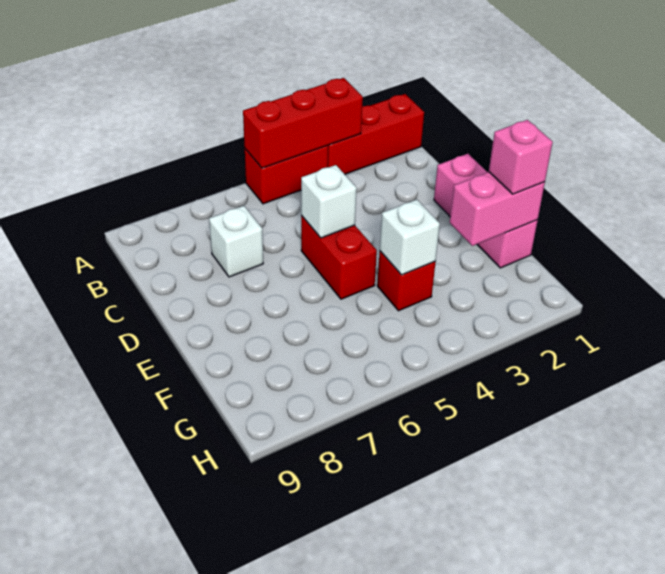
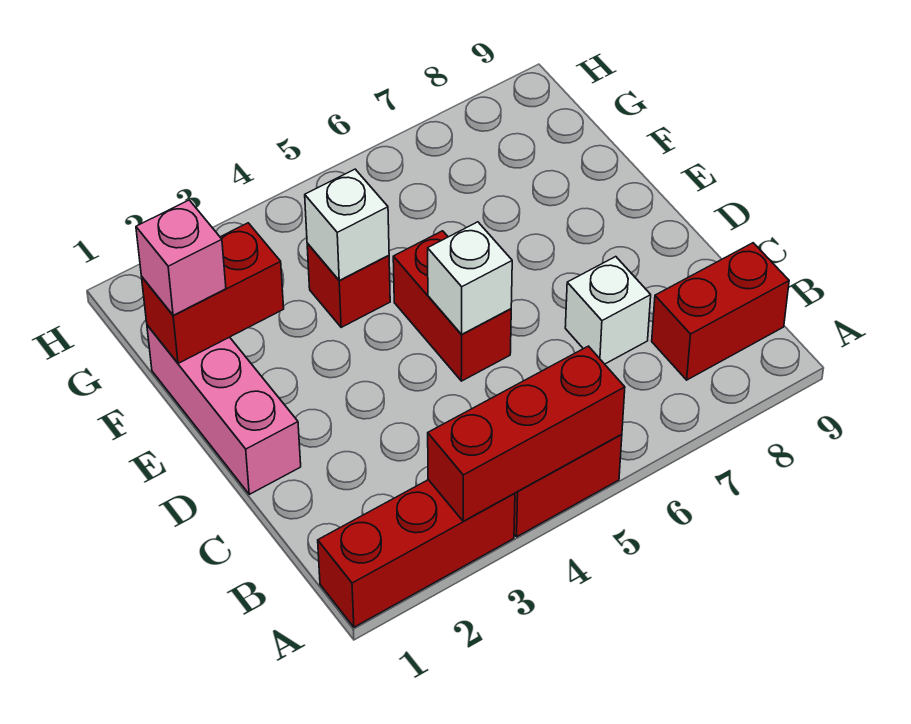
none -> red brick B8:B9 level 1
pink brick F1:F2 level 2 -> red brick F1:F2 level 2

